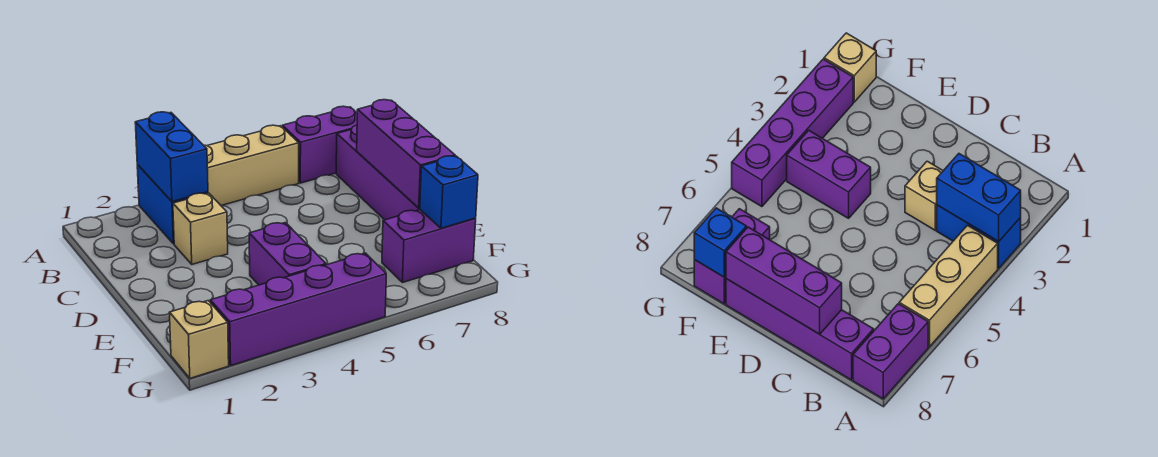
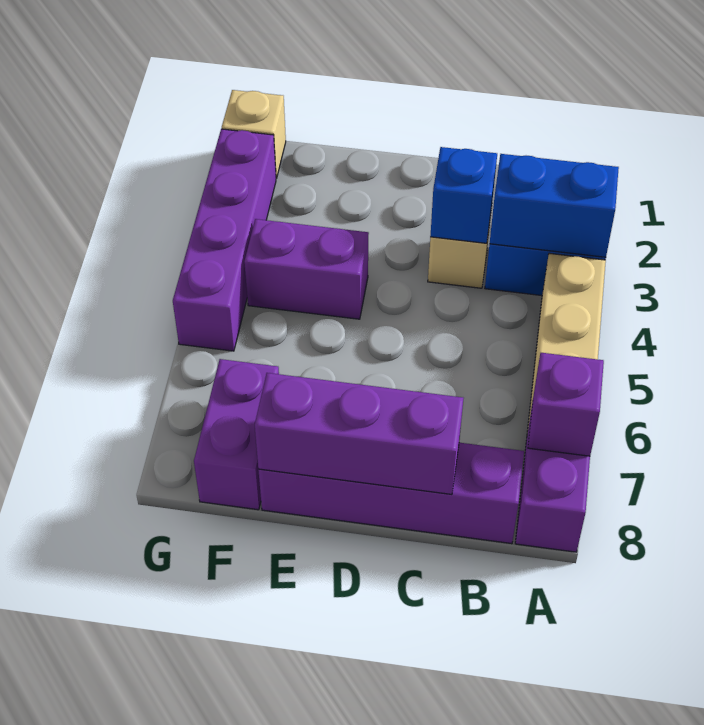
none -> purple brick A7 level 2
blue brick F8 level 2 -> blue brick C3 level 2

